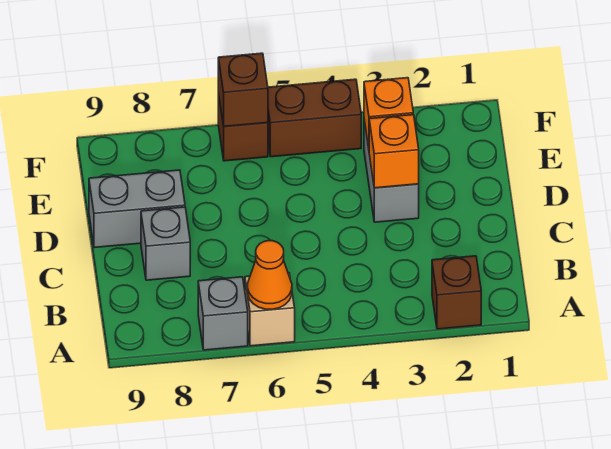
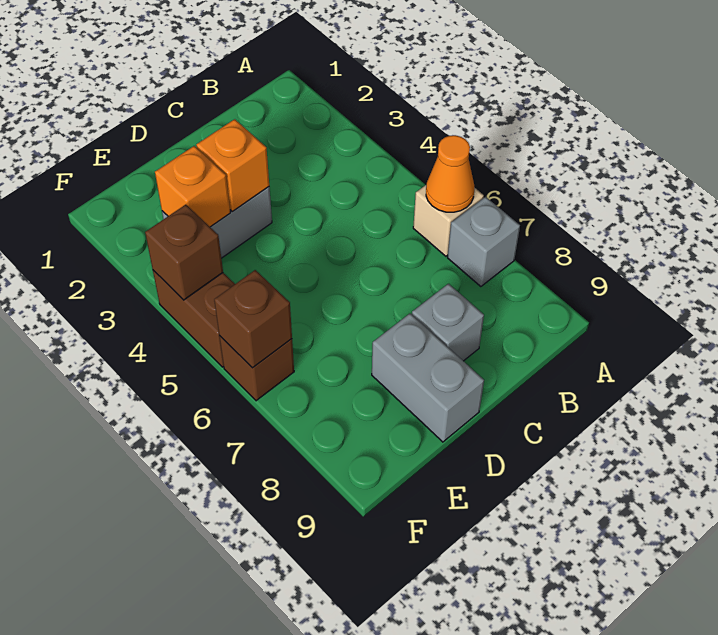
brown brick A2 level 1 -> brown brick F4 level 2

